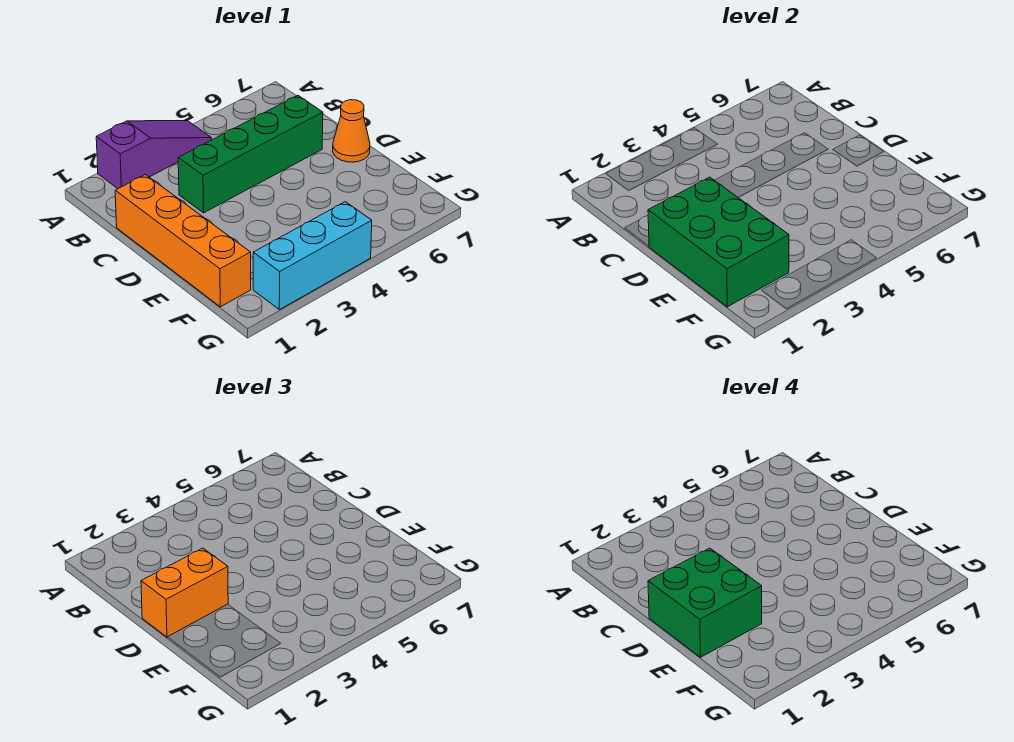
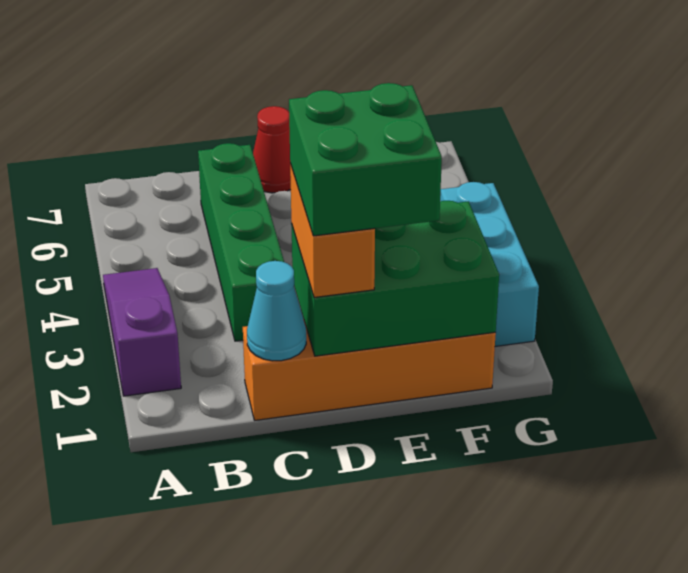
none -> cyan cone C1 level 2
orange cone D7 level 1 -> red cone D7 level 1

